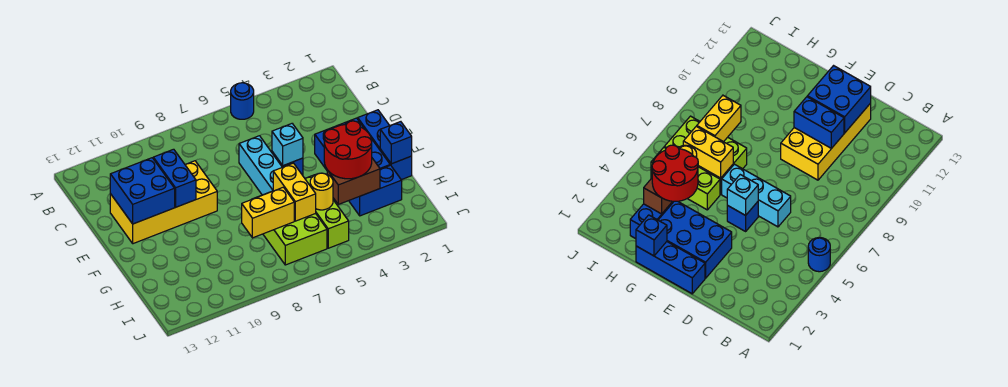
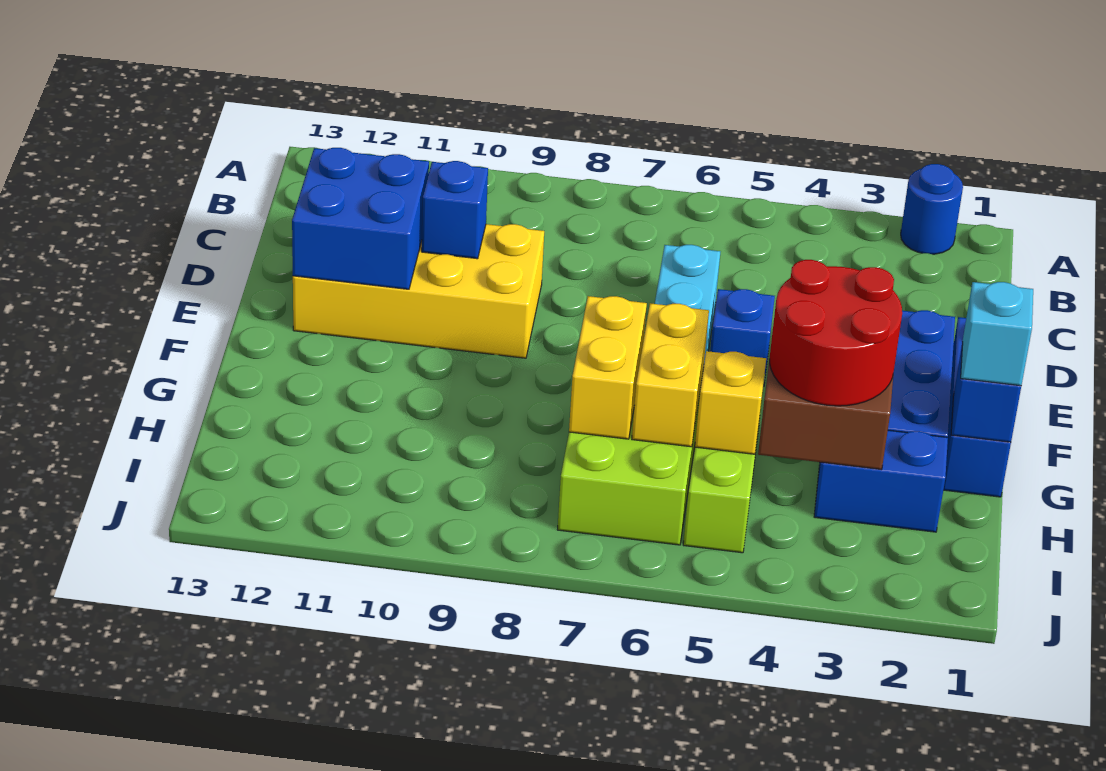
blue round brick A5 level 1 -> blue round brick A2 level 1
blue brick D10:E10 level 2 -> blue brick D10 level 2
cyan brick E5 level 2 -> cyan brick G1 level 3
yellow round brick H5 level 2 -> yellow brick H5 level 2
yellow brick H7:H8 level 2 -> yellow brick G7:H7 level 2

